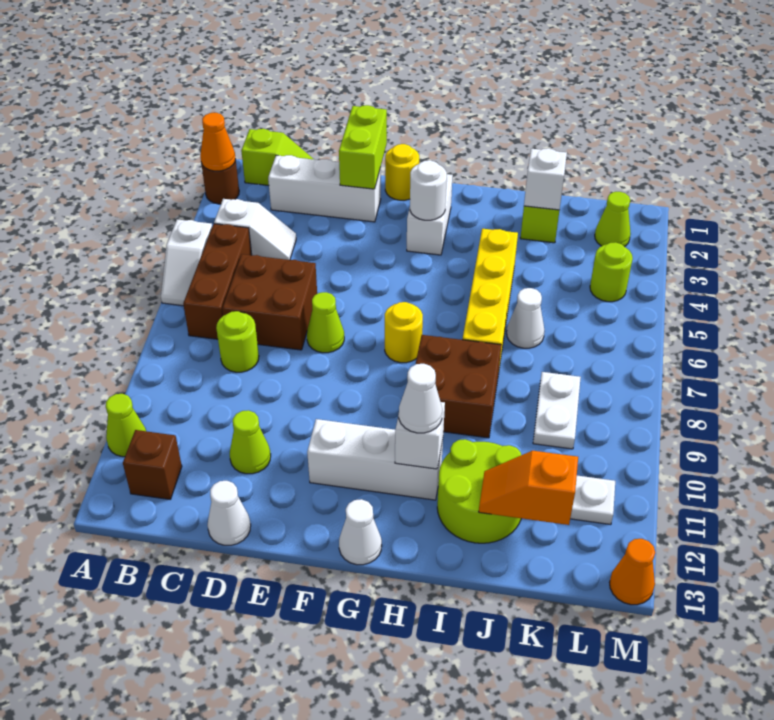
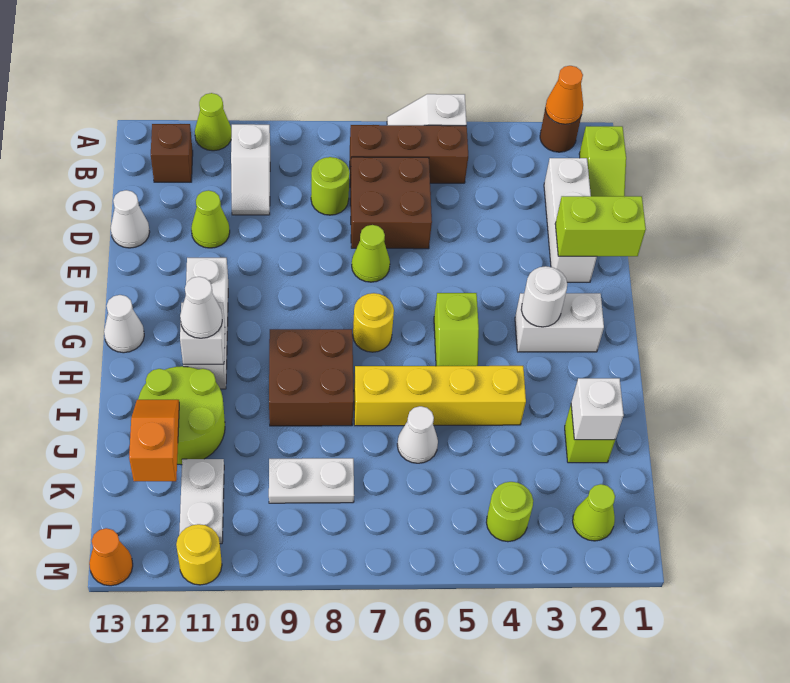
white slope B4:C4 level 1 top B -> white slope B10:C10 level 1 top B
yellow round brick F1 level 1 -> yellow round brick M11 level 1
none -> lime slope G5:H5 level 1 top G

